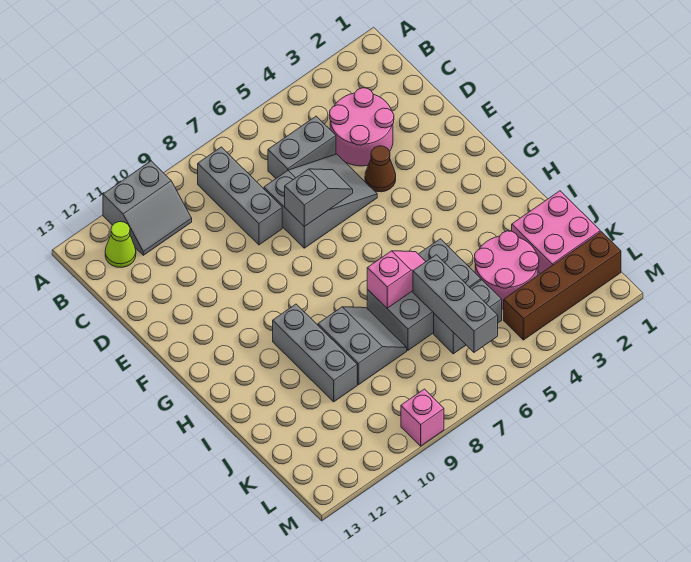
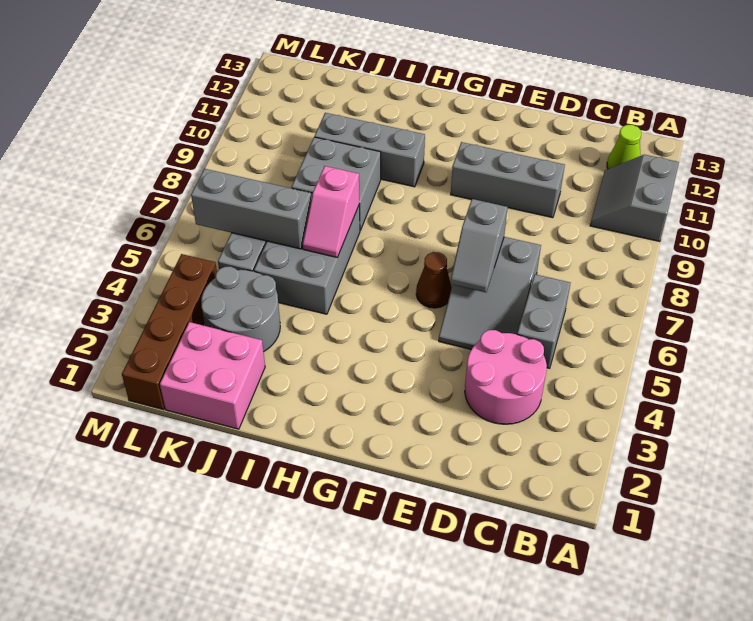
grey brick B8:D8 level 1 -> grey brick D10:F10 level 1
brown cone E4 level 1 -> brown cone F6 level 1
grey slope I8:J9 level 1 top 9 -> grey brick I8:J9 level 1
pink round brick J3:K4 level 1 -> grey round brick J3:K4 level 1
pink brick M9 level 1 -> none

